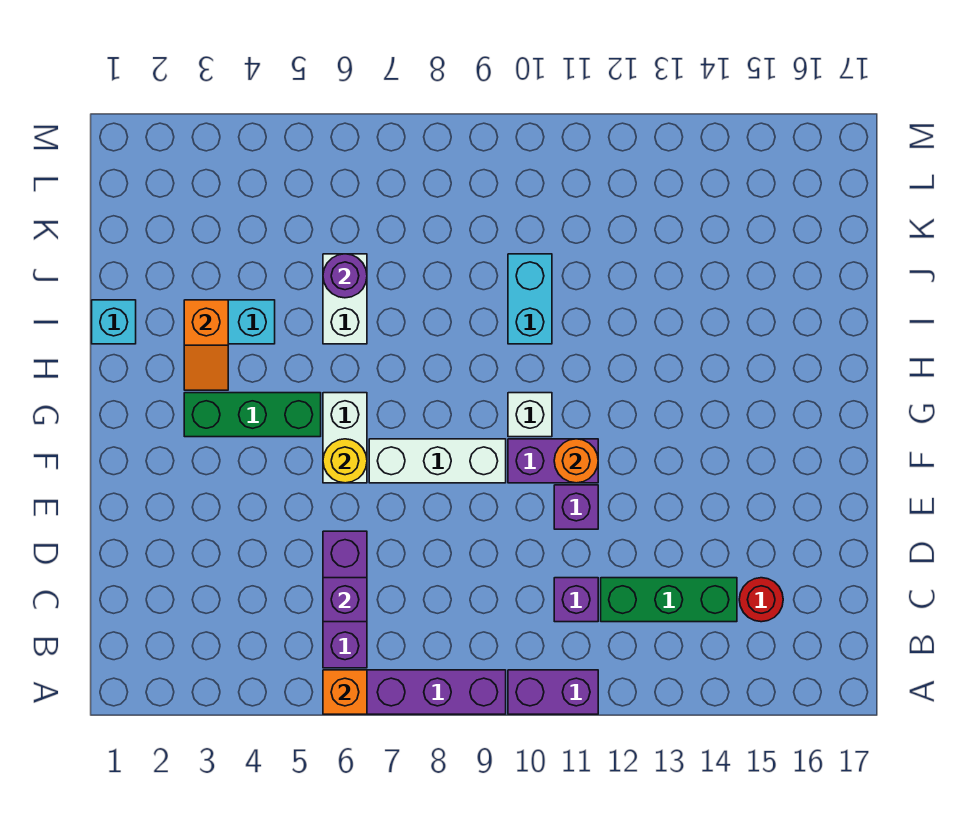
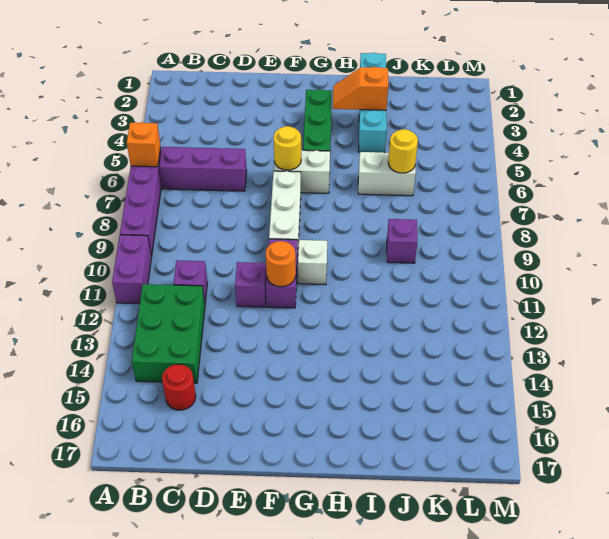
purple brick C6 level 2 -> purple brick J9 level 1
green brick C12:C14 level 1 -> green brick B12:C14 level 1
cyan brick I10:J10 level 1 -> none
purple round brick J6 level 2 -> yellow round brick J6 level 2

